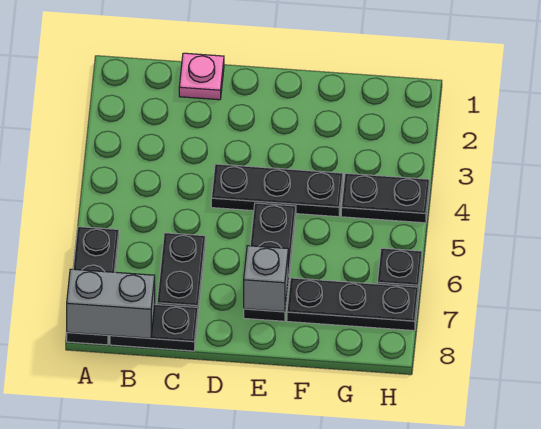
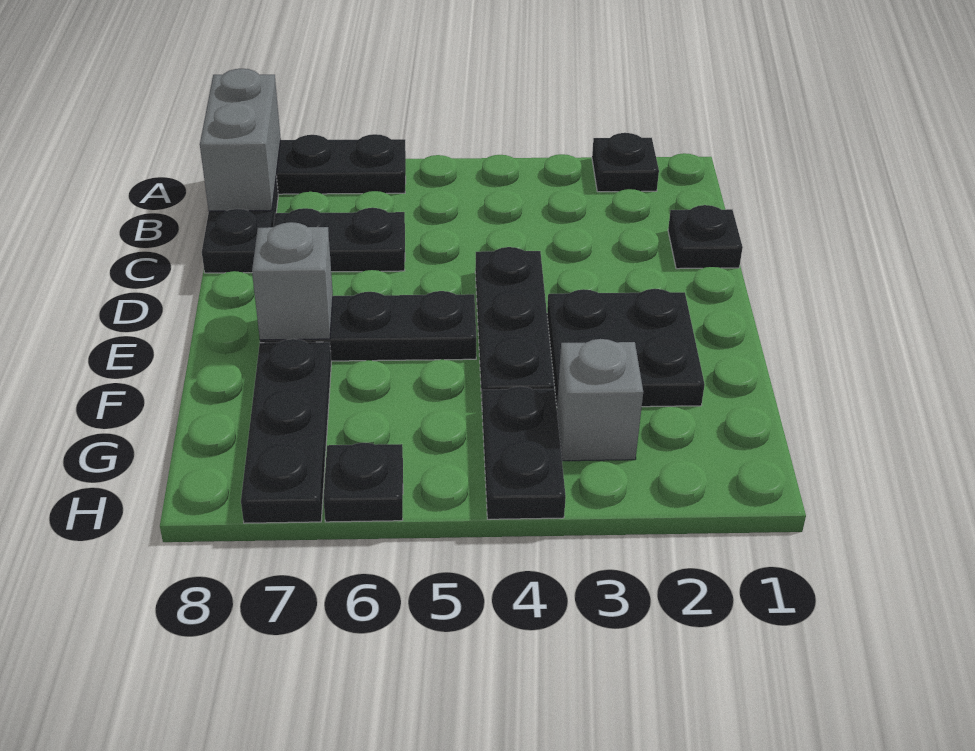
none -> black plate A2 level 1
pink plate C1 level 1 -> black plate C1 level 1
none -> black plate E2:F3 level 1
none -> grey brick G3 level 1

